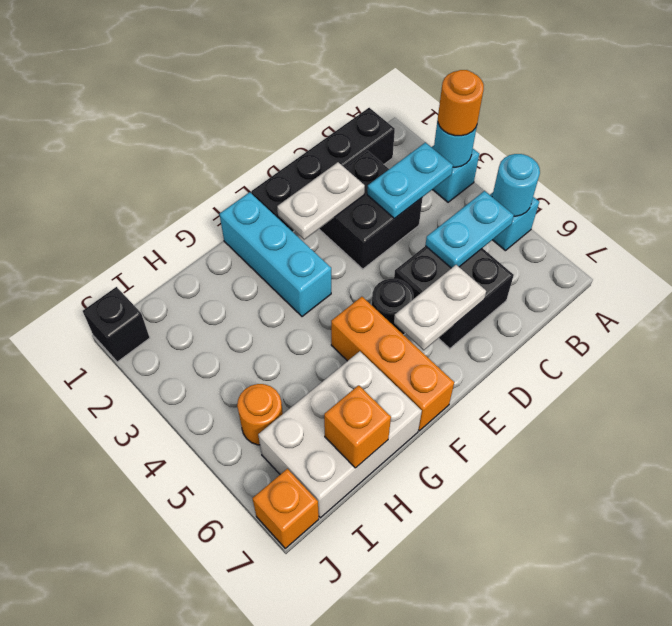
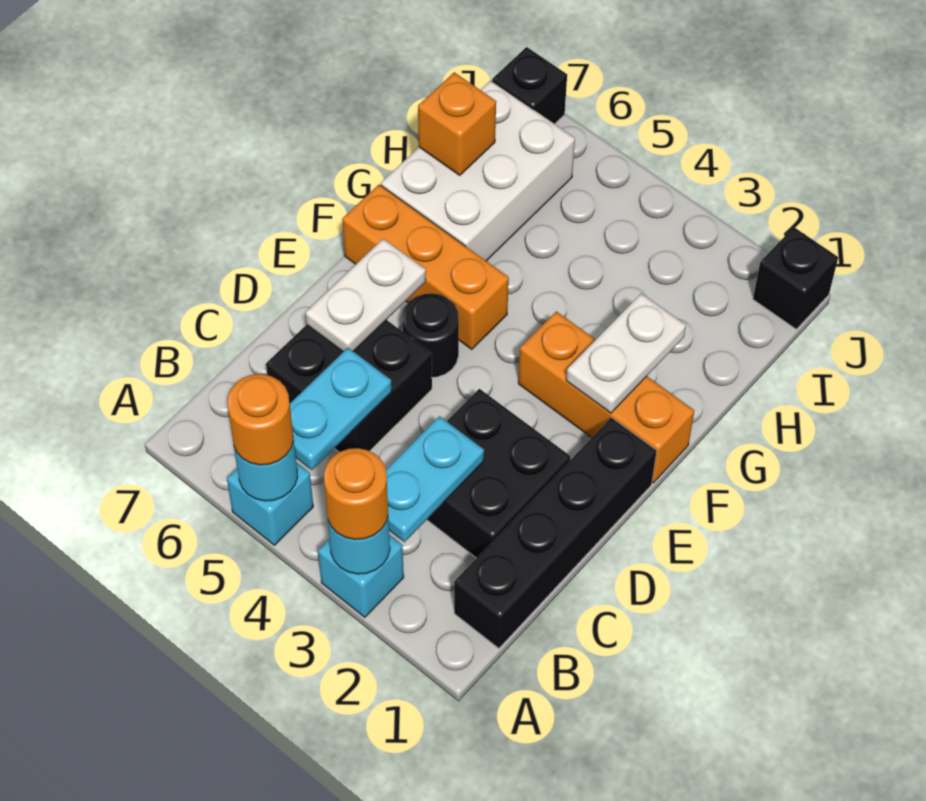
white plate D2:E2 level 2 -> white plate F2:G2 level 2
cyan brick F1:F3 level 1 -> orange brick F1:F3 level 1
orange round brick I5 level 1 -> orange round brick A5 level 3
orange brick J7 level 1 -> black brick J7 level 1

